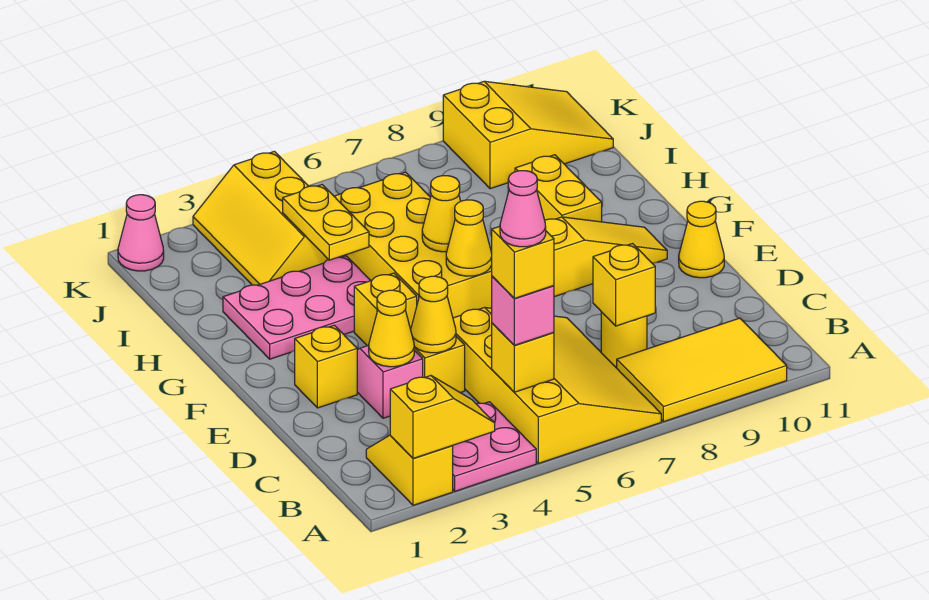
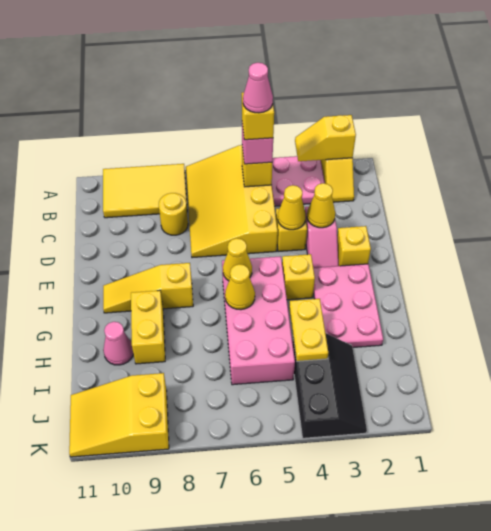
yellow brick C8 level 2 -> none
yellow cone E11 level 1 -> none
yellow brick F5:I6 level 1 -> pink brick F5:I6 level 1
pink plate G2:H4 level 1 -> pink plate F2:H3 level 1
yellow slope I3:K4 level 1 top 4 -> black slope I3:K4 level 1 top 4
pink cone K1 level 1 -> pink cone H10 level 1

